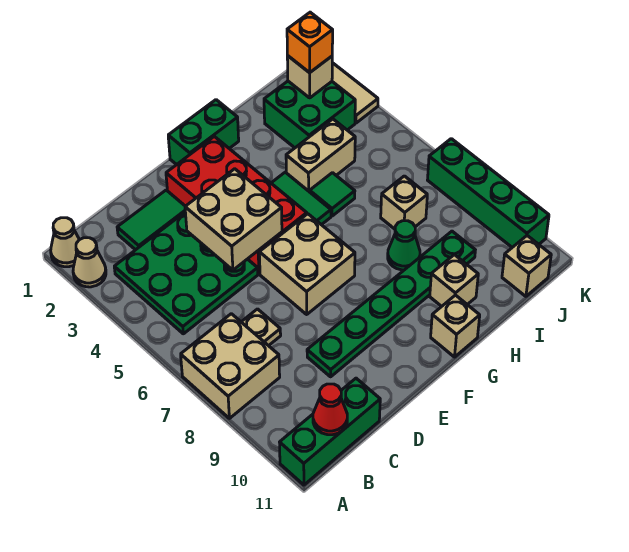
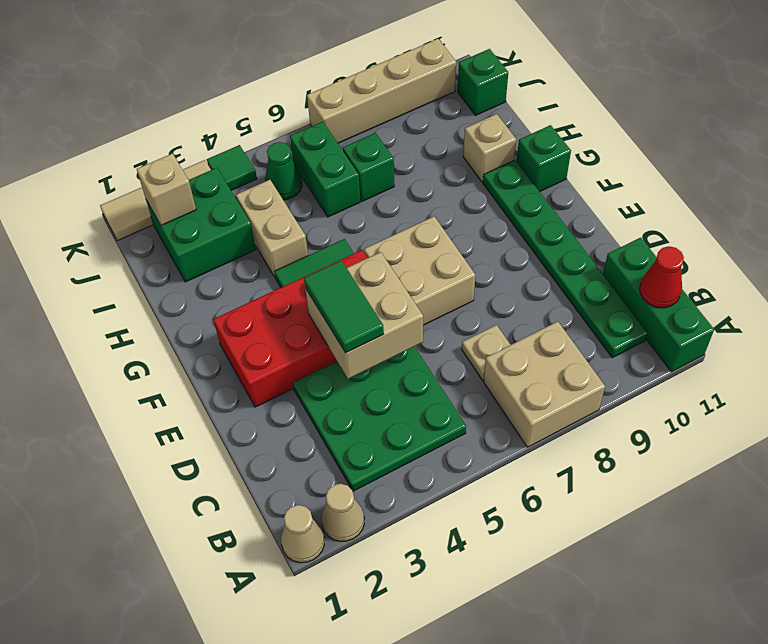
green tile C2:D2 level 1 -> green tile D4:E4 level 3
green plate D9:I9 level 1 -> green plate B10:G10 level 1
green brick F1:G1 level 1 -> green brick I6:J6 level 1
tan brick G11 level 1 -> green brick G11 level 1
green tile H5 level 1 -> green tile K4 level 1
green cone H8 level 1 -> green cone J5 level 1
tan brick I7 level 1 -> green brick I7 level 1
orange brick J2 level 3 -> none
tan brick J11 level 1 -> green brick J11 level 1
green brick K7:K10 level 1 -> tan brick K7:K10 level 1

